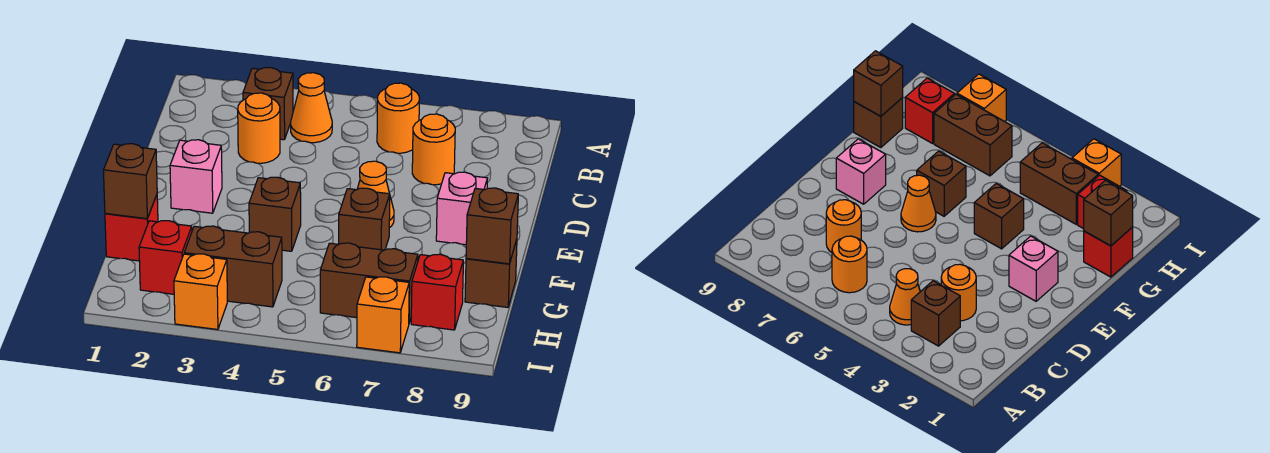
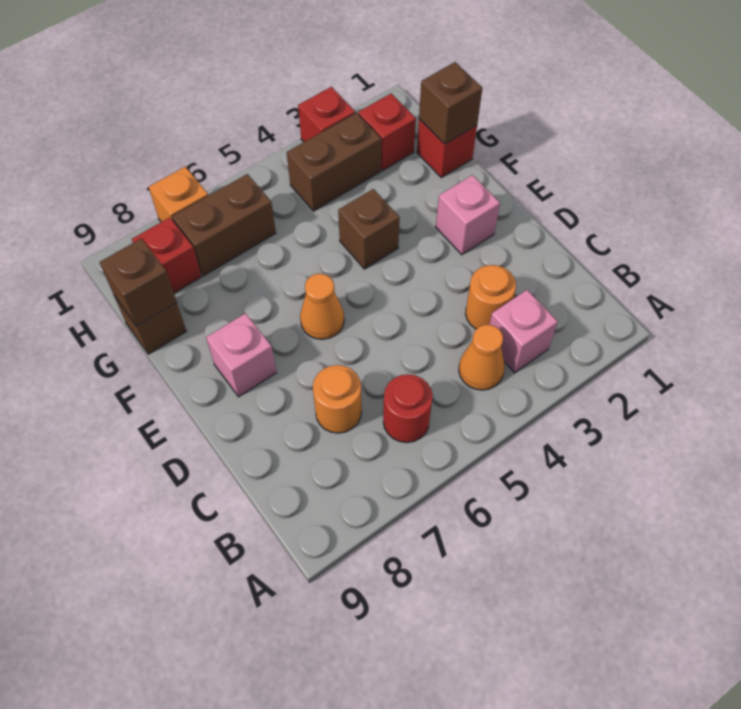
brown brick B3 level 1 -> pink brick B3 level 1
orange round brick B6 level 1 -> red round brick B6 level 1
brown brick F6 level 1 -> none
orange brick I3 level 1 -> red brick I3 level 1

